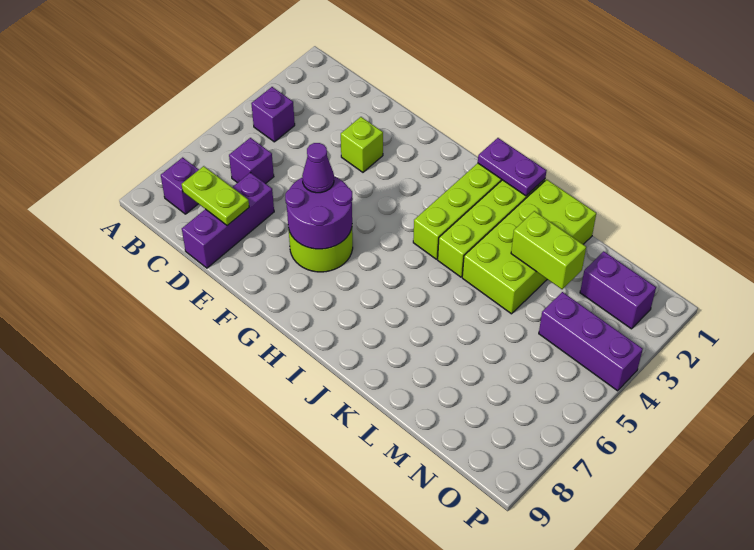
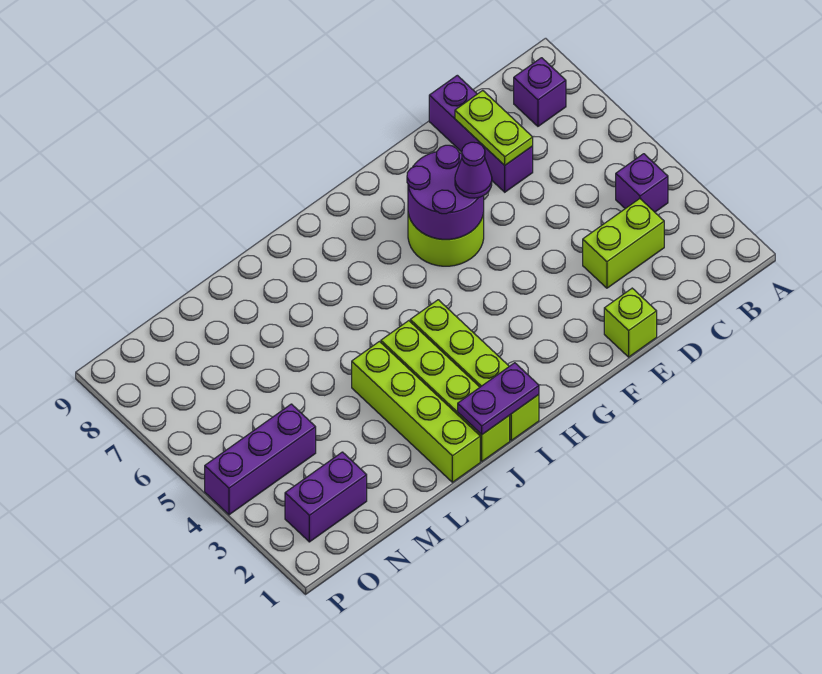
purple brick C6 level 1 -> none
lime plate C8:D8 level 2 -> lime plate D7:D8 level 2
lime brick E3 level 1 -> lime brick E1 level 1
lime brick K1:L4 level 1 -> lime brick K1:K4 level 1
lime brick L3:M3 level 2 -> lime brick C3:D3 level 1

